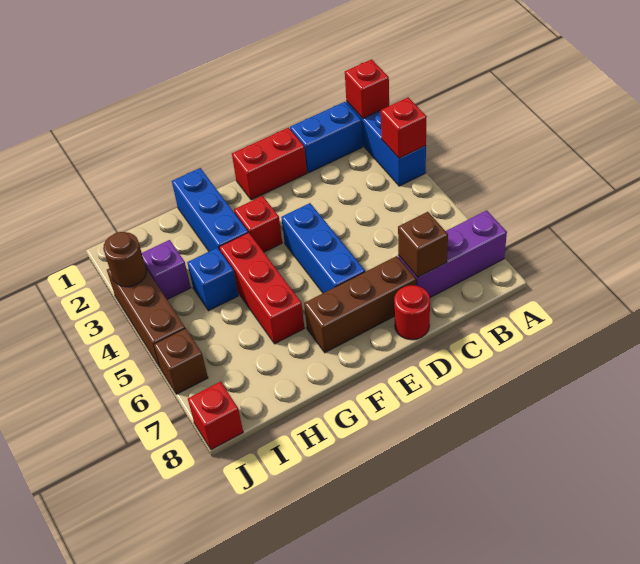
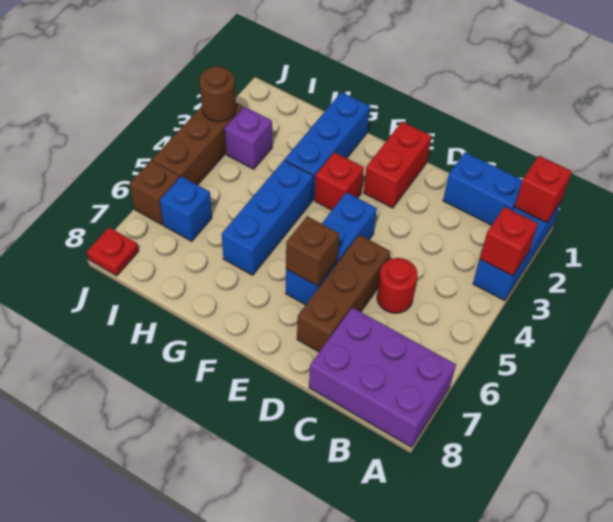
purple brick A7:C7 level 1 -> purple brick A7:C8 level 1
brown brick C7 level 2 -> brown brick E6 level 2
red brick D1:E1 level 1 -> red brick E1:E2 level 1
brown brick D7:F7 level 1 -> brown brick D5:D7 level 1
red round brick D8 level 1 -> red round brick C5 level 1
red brick G4:G6 level 1 -> blue brick G4:G6 level 1
blue brick H4 level 1 -> blue brick I6 level 1
red brick J8 level 1 -> red plate J8 level 1

